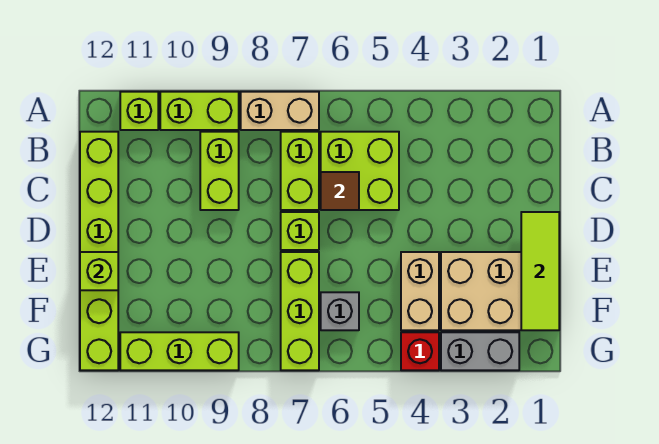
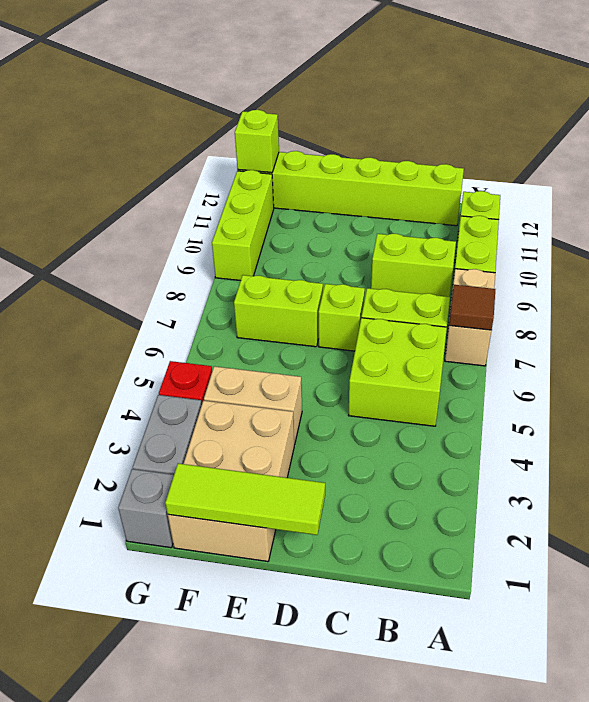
brown tile C6 level 2 -> brown tile A7 level 2
lime brick E7:G7 level 1 -> lime brick E7:F7 level 1
lime brick E12 level 2 -> lime brick G12 level 2
grey brick F6 level 1 -> grey brick G1 level 1

